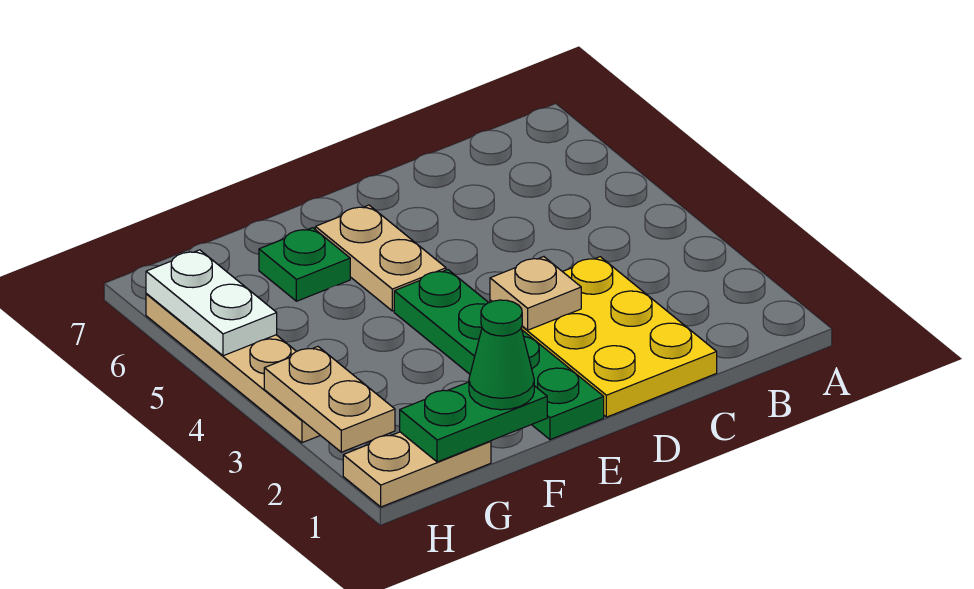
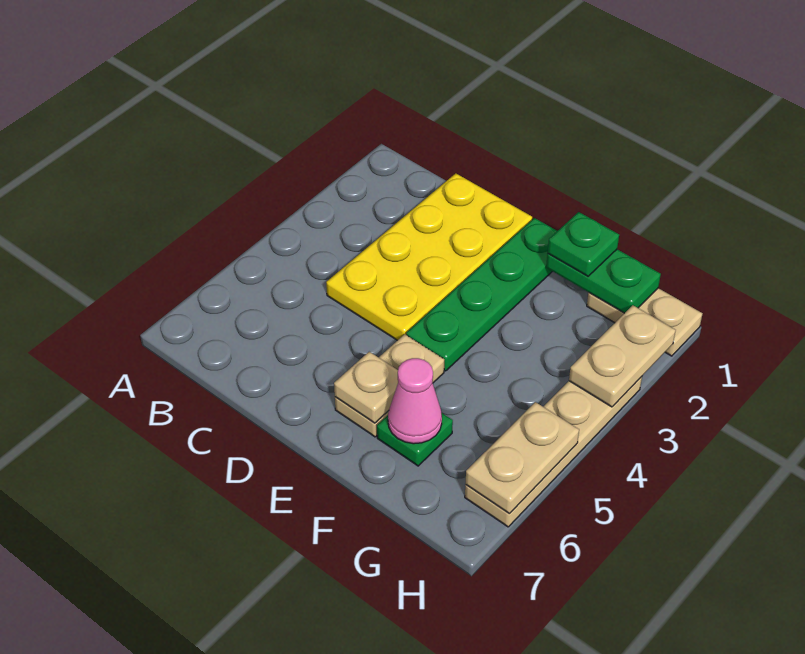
yellow plate C1:D3 level 1 -> yellow plate C1:D4 level 1
tan plate D3 level 2 -> tan plate E6 level 2
green cone F1 level 3 -> green plate F1 level 3
none -> pink cone F6 level 2
white plate H5:H6 level 2 -> tan plate H5:H6 level 2

